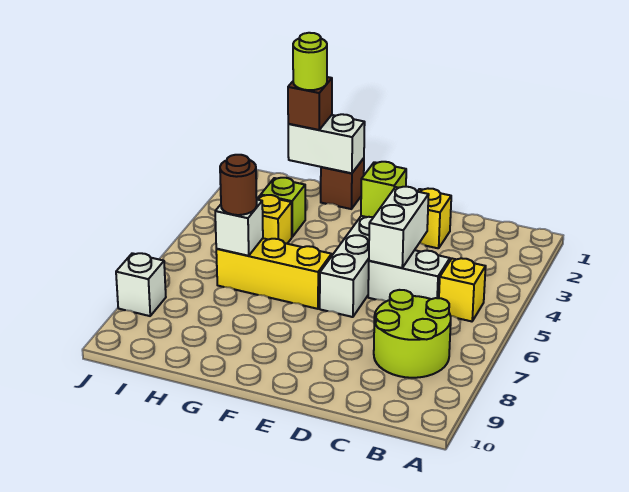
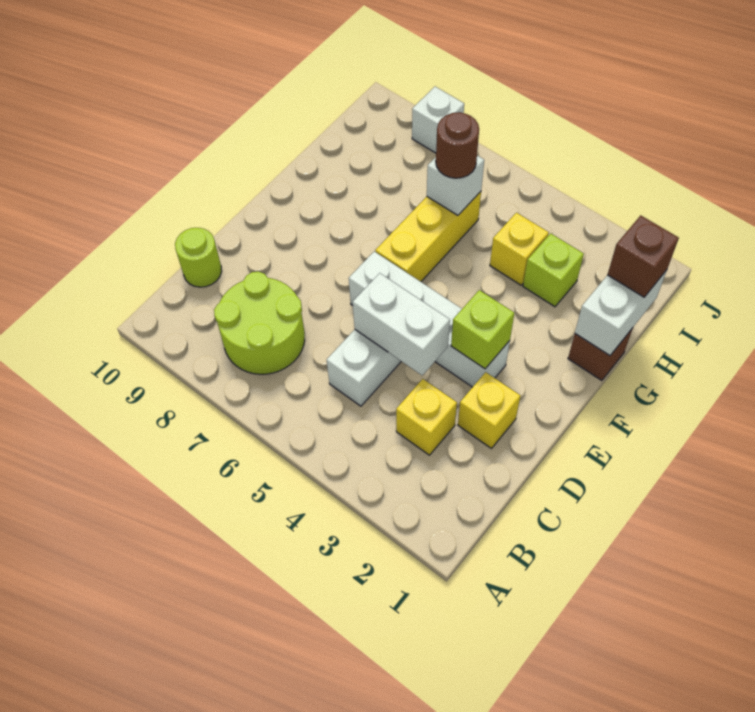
yellow brick B5 level 1 -> yellow brick C3 level 1
lime round brick H1 level 4 -> lime round brick C10 level 1

